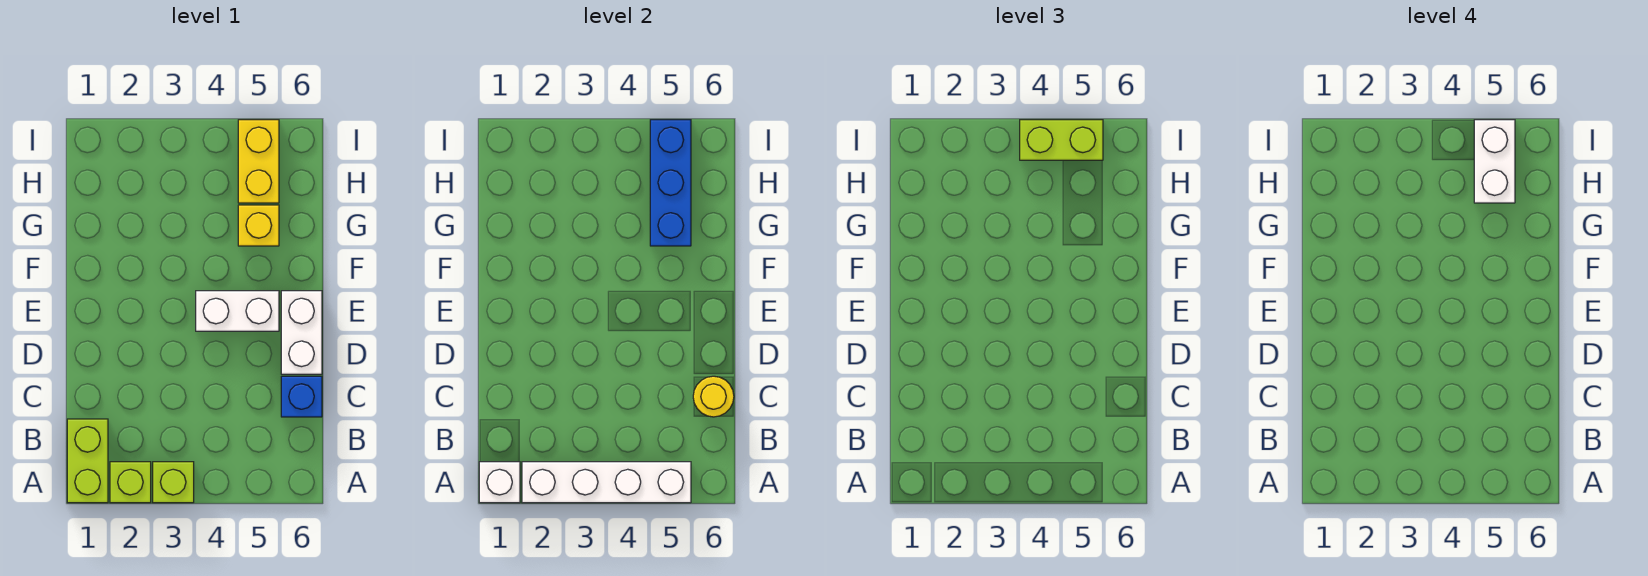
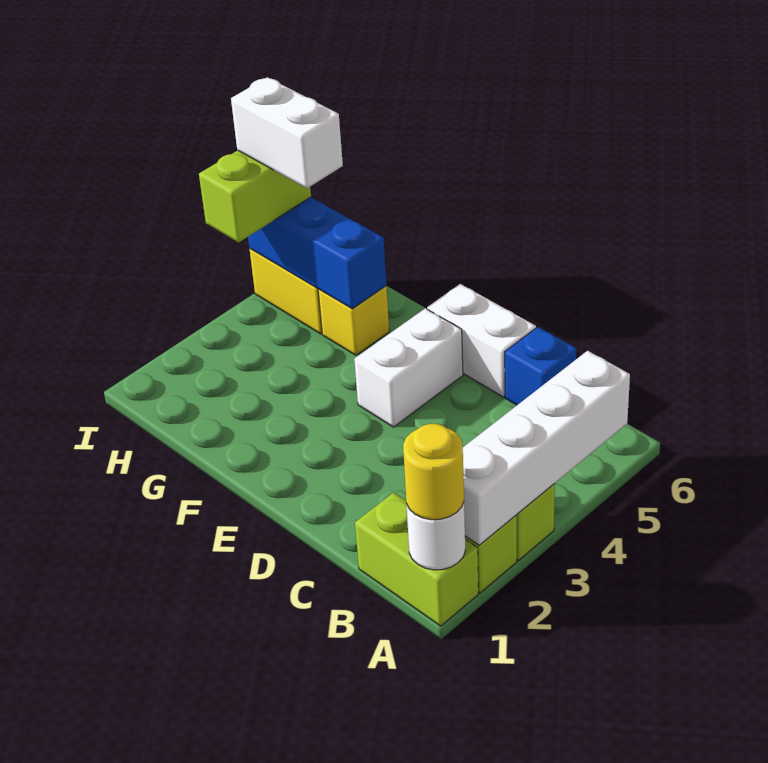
white brick A1 level 2 -> white round brick A1 level 2
yellow round brick C6 level 2 -> yellow round brick A1 level 3

